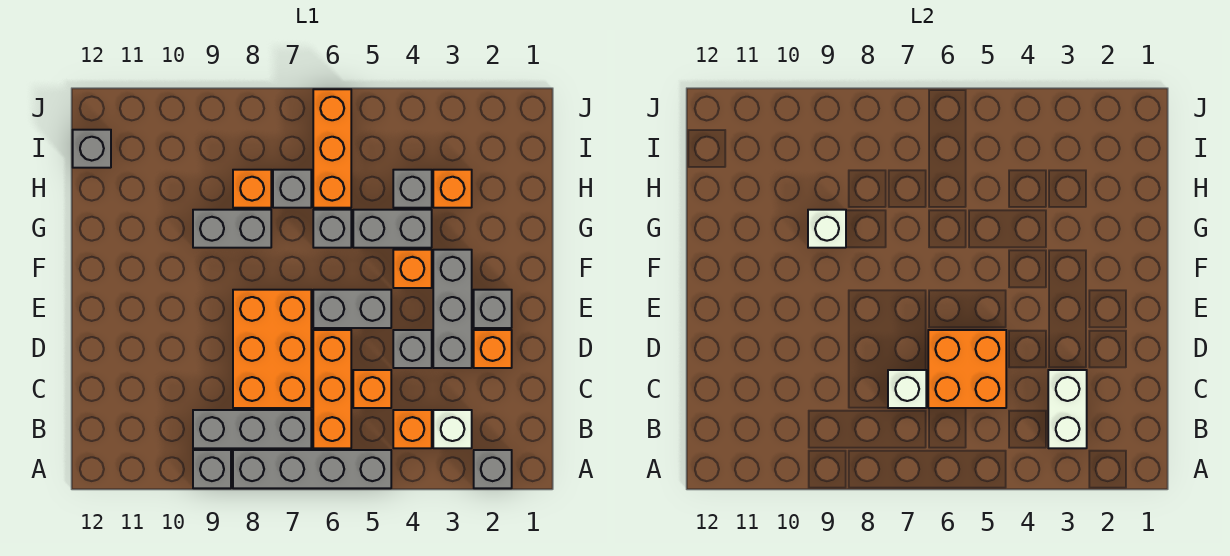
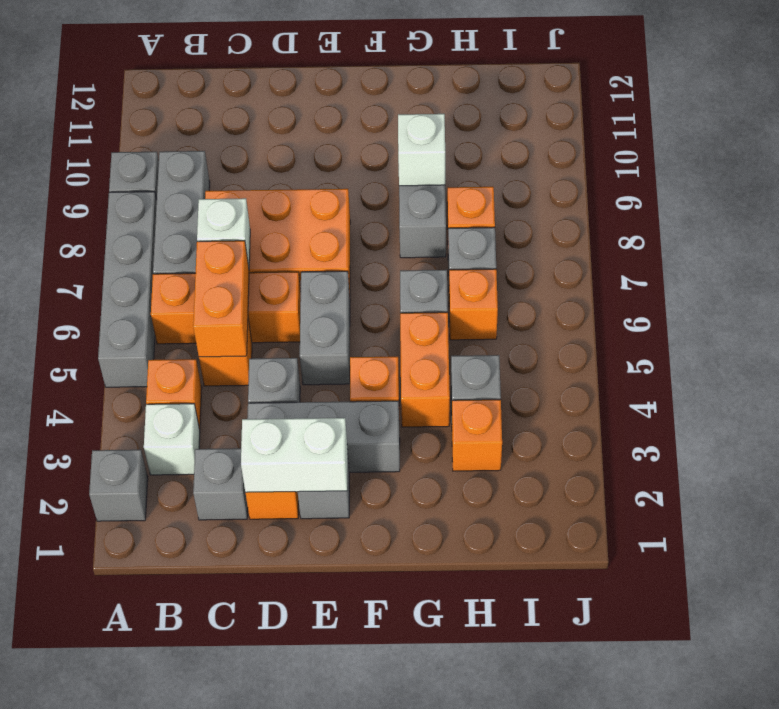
white brick B3:C3 level 2 -> white brick D2:E2 level 2
orange brick C5:D6 level 2 -> orange brick C5:C6 level 2
grey brick G4:G5 level 1 -> orange brick G4:G5 level 1
orange brick H6:J6 level 1 -> orange brick H6 level 1
grey brick I12 level 1 -> grey brick C2 level 1

